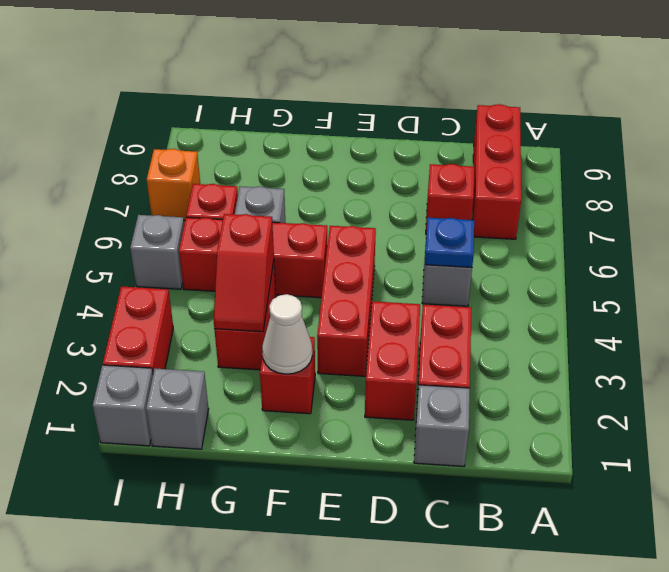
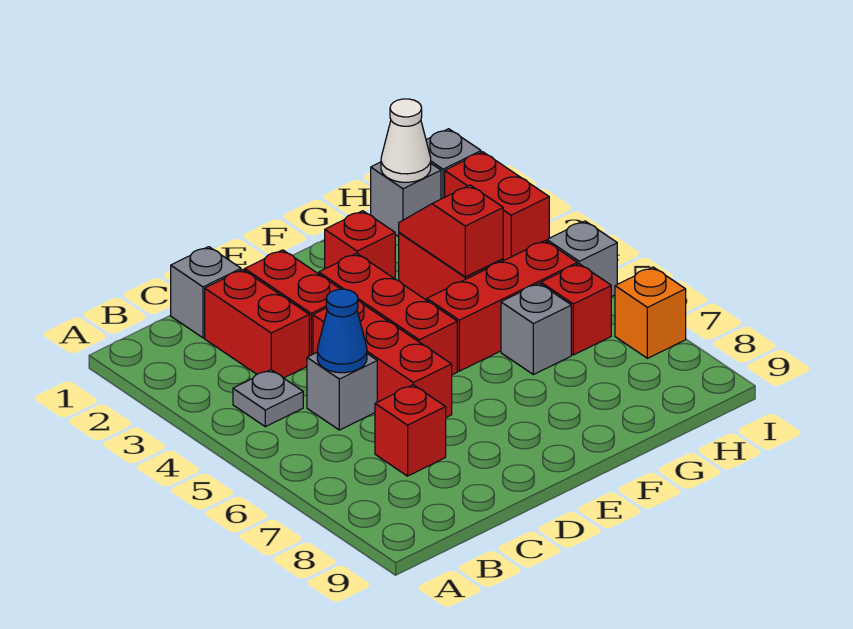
none -> grey plate B4 level 1
red brick B7:B9 level 1 -> red brick D4:D6 level 1
blue plate C5 level 2 -> blue cone C5 level 2
white cone F2 level 2 -> white cone H1 level 2

